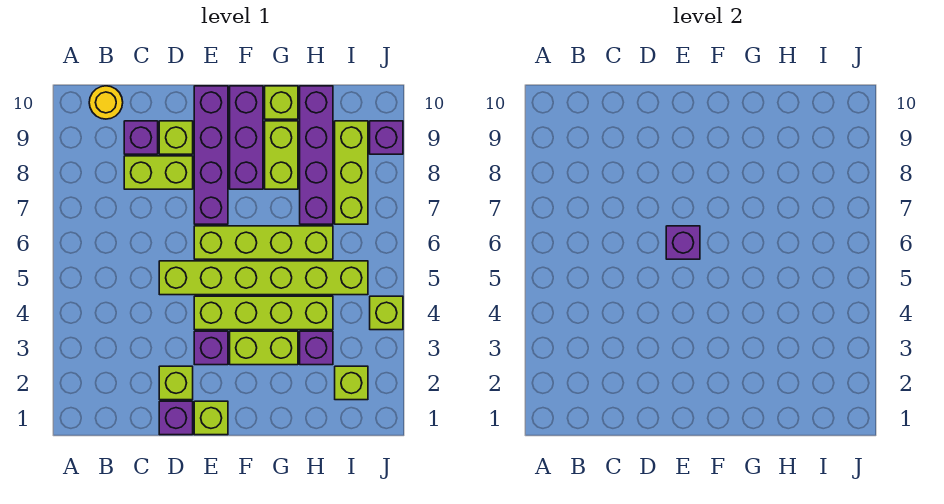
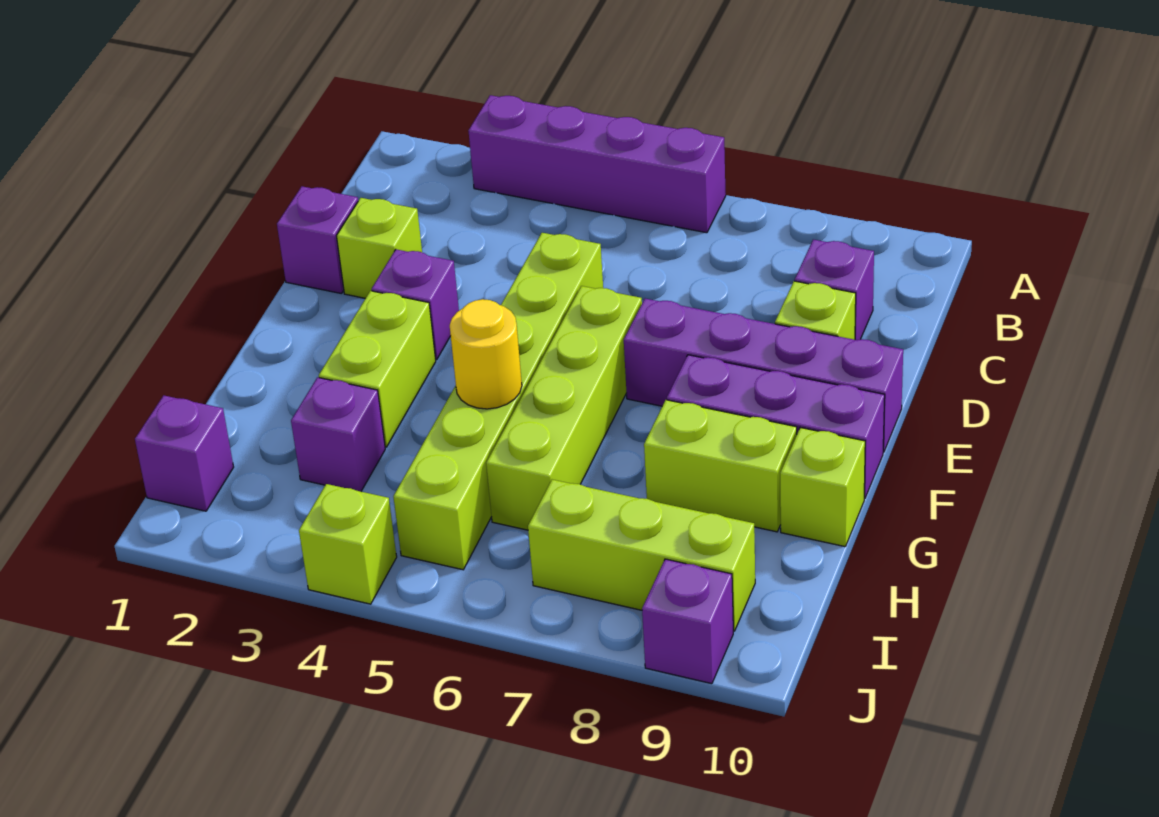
yellow round brick B10 level 1 -> yellow round brick G5 level 2
lime brick C8:D8 level 1 -> none
lime brick E1 level 1 -> none
lime brick E4:H4 level 1 -> none
purple brick E6 level 2 -> purple brick I1 level 1
purple brick H7:H10 level 1 -> purple brick A3:A6 level 1
lime brick I2 level 1 -> none

